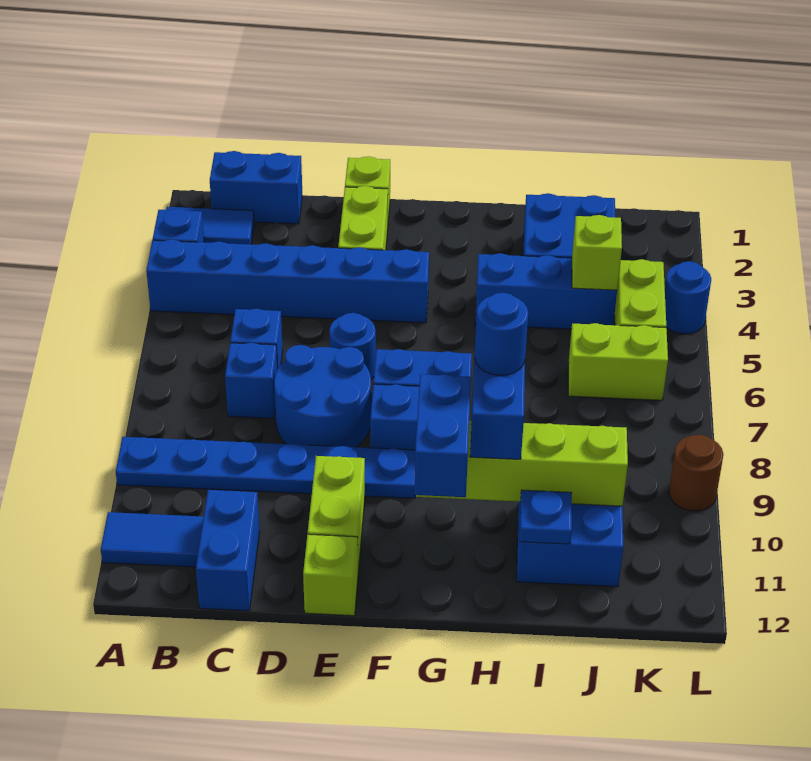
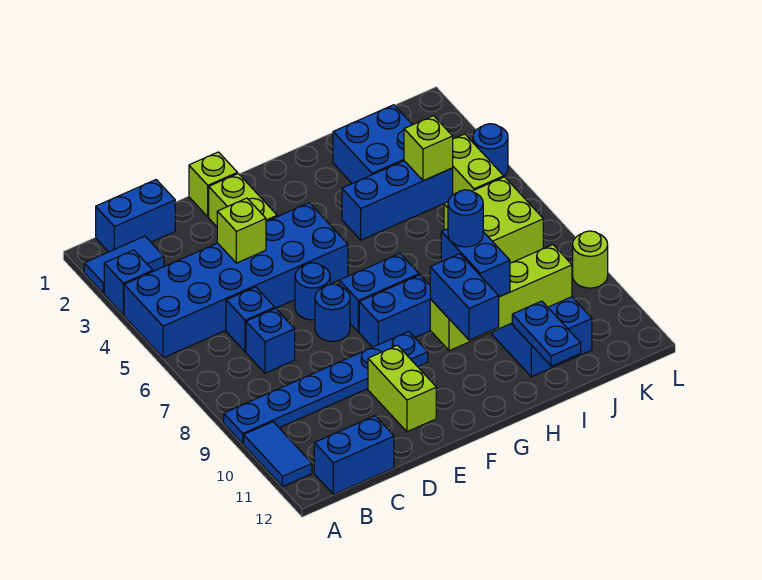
blue brick A4:F4 level 1 -> blue brick A4:F5 level 1
blue tile A11:B11 level 1 -> blue tile A10:A11 level 1
blue brick C11:C12 level 1 -> blue brick B12:C12 level 1
blue round brick D7:E8 level 1 -> blue round brick E7 level 1
lime brick E12 level 1 -> lime brick D4 level 2
blue plate I11 level 2 -> blue plate I11:I12 level 2
lime brick J6:K6 level 1 -> lime brick J6:K7 level 1
brown round brick L9 level 1 -> lime round brick L9 level 1

